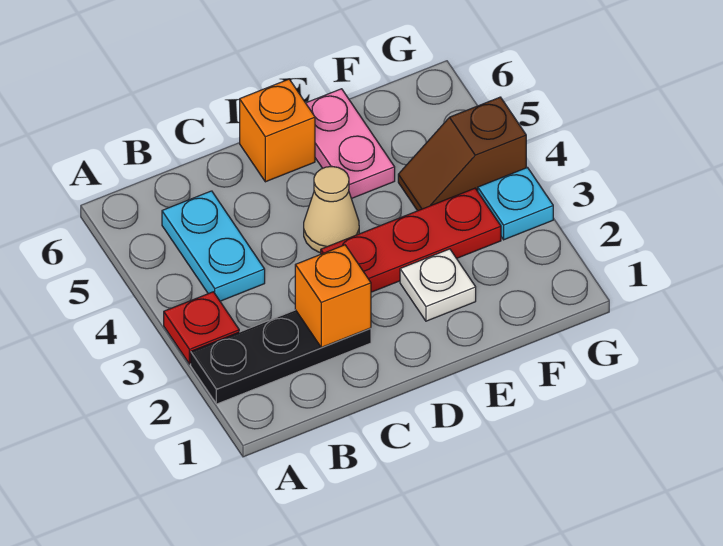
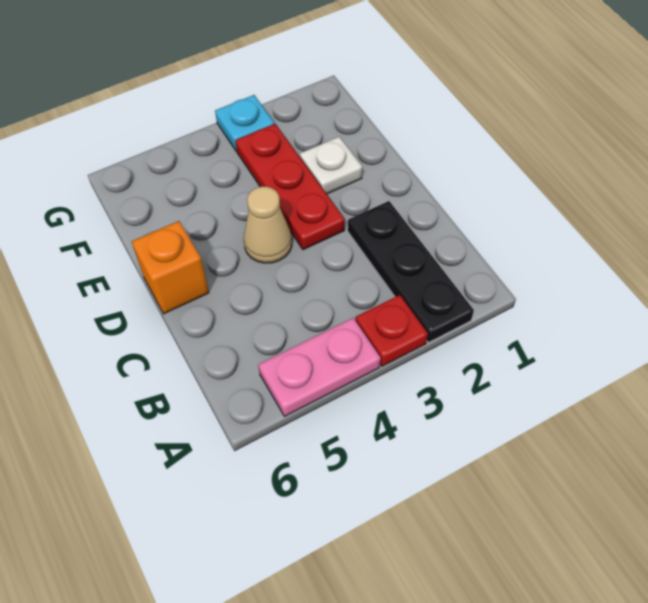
cyan plate B4:B5 level 1 -> none
orange brick C2 level 2 -> none
pink plate E5:E6 level 1 -> pink plate A4:A5 level 1
brown slope F4:G4 level 1 top G -> none

